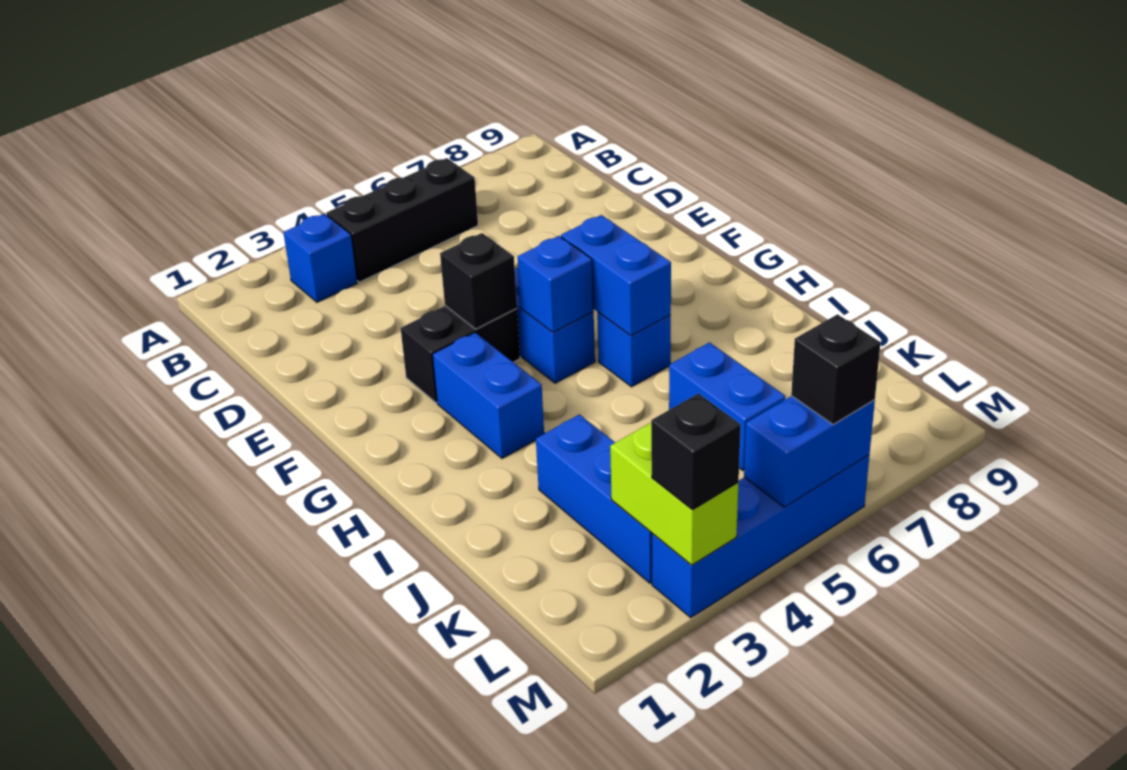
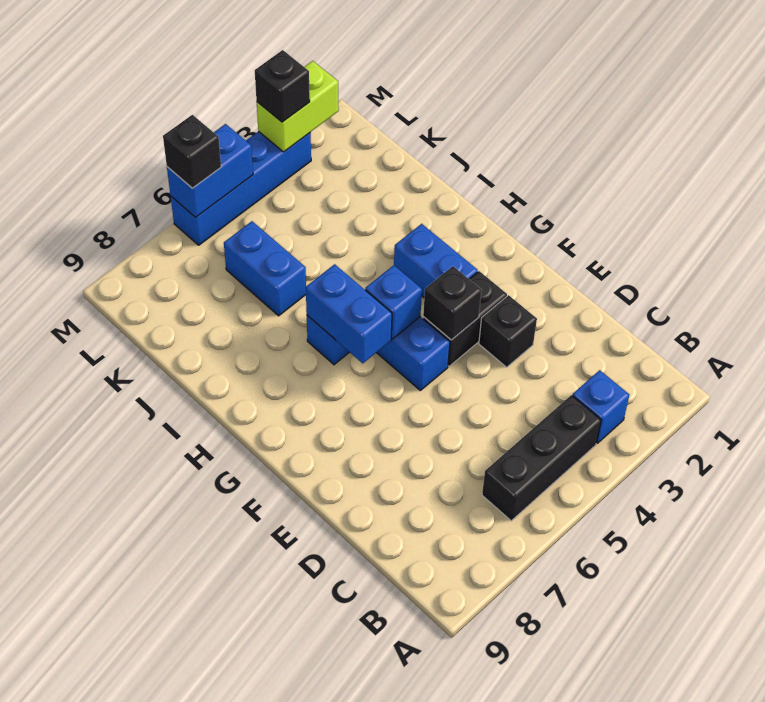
none -> black brick E3 level 1
blue brick J3:L3 level 1 -> none
lime brick L3:M3 level 2 -> lime brick M2:M3 level 2

